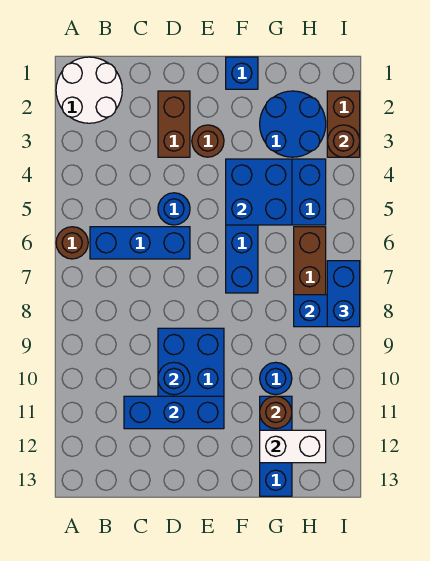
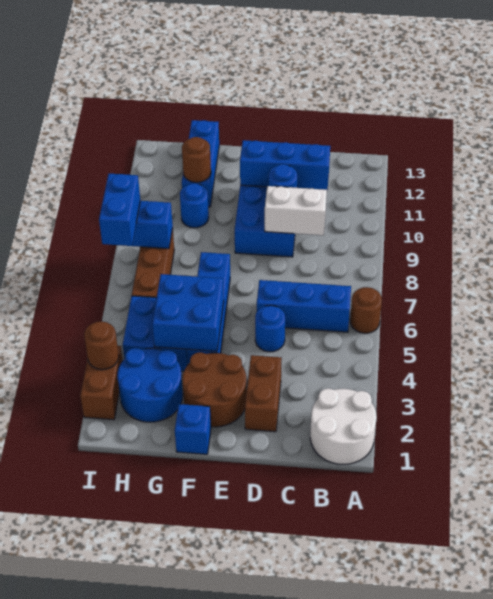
brown round brick E3 level 1 -> brown round brick E2:F3 level 1
white brick G12:H12 level 2 -> white brick C9:D9 level 2

